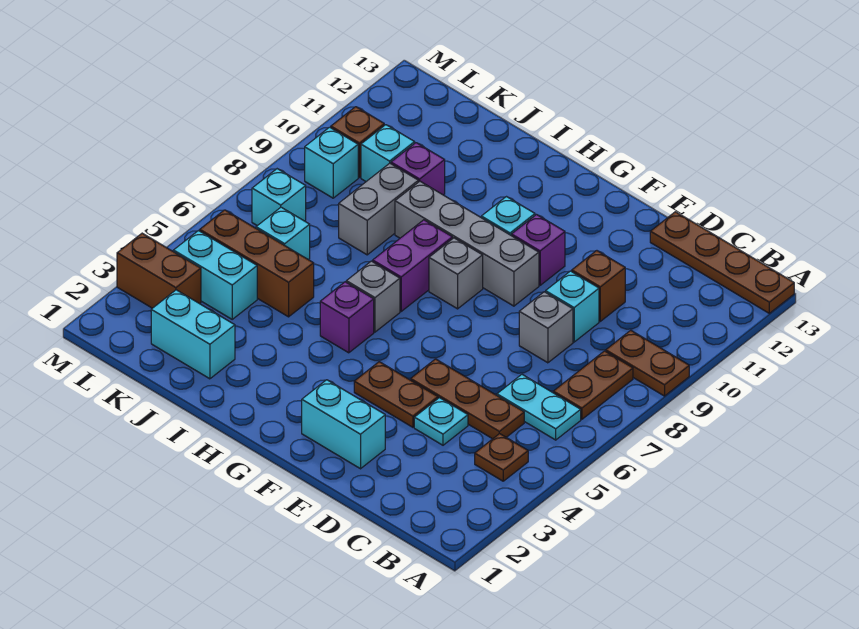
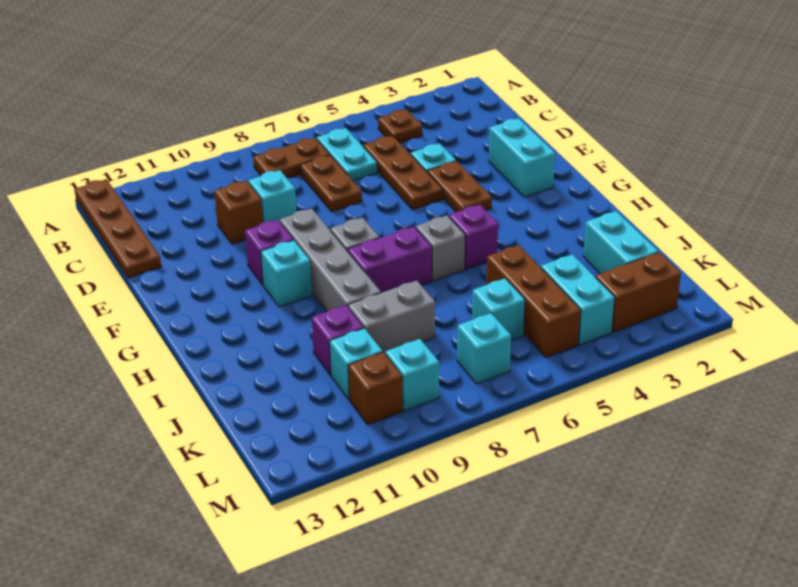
brown plate A9:B9 level 1 -> brown plate C7:D7 level 1
grey brick D8 level 1 -> none
brown brick L3:M3 level 1 -> brown brick L2:L3 level 1

